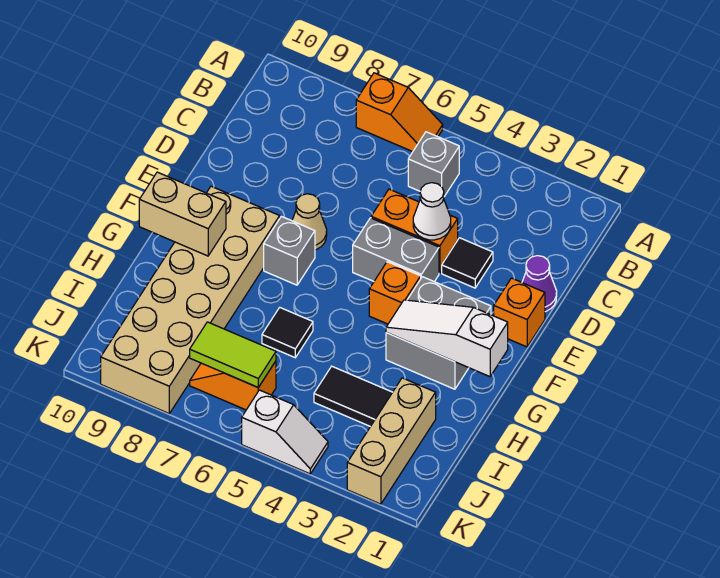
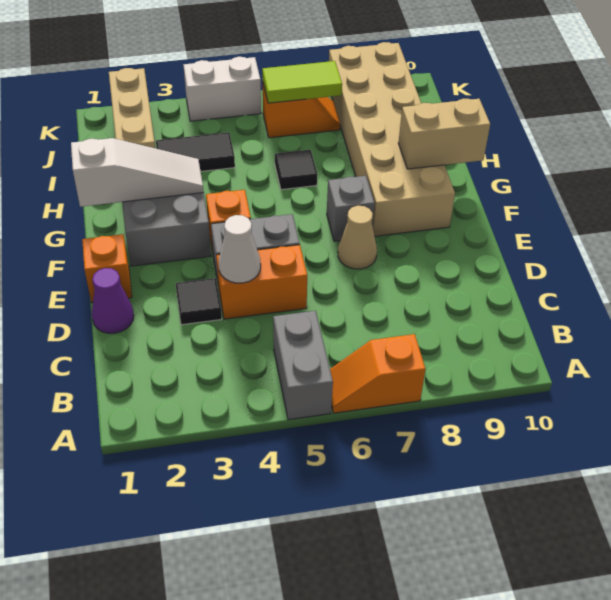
grey brick B5 level 1 -> grey brick A5:B5 level 1
white slope K4:K5 level 1 top 5 -> white brick K4:K5 level 1

